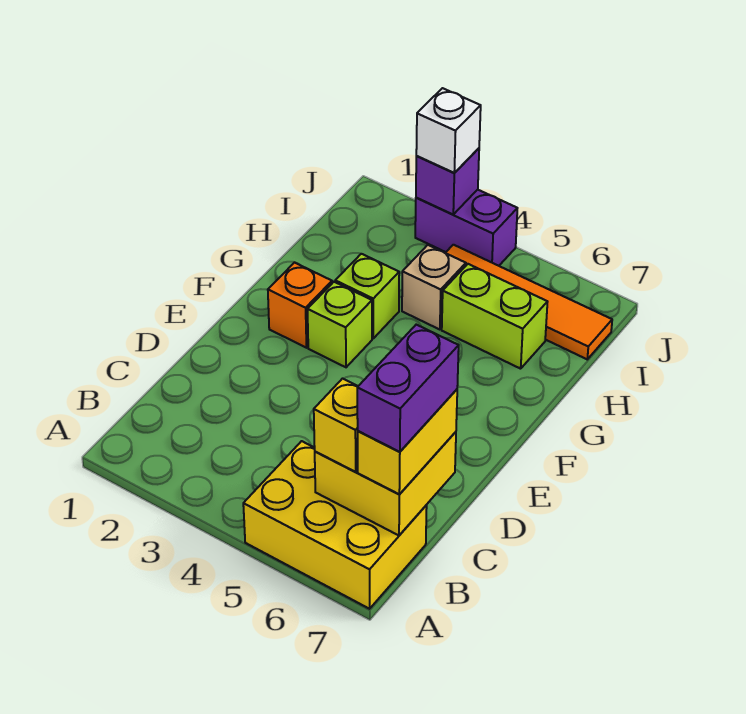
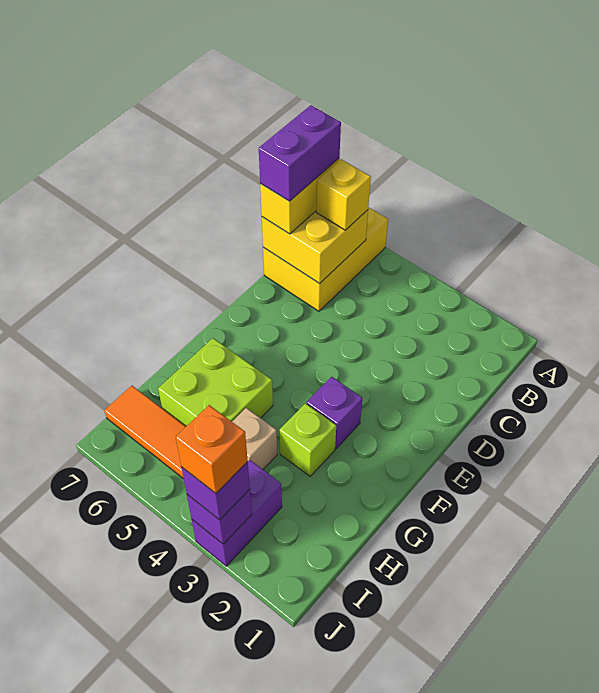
yellow brick A5:B7 level 1 -> yellow brick A6:C7 level 1
orange brick F2 level 1 -> orange brick J3 level 4
lime brick F3 level 1 -> purple brick F3 level 1
lime brick H5:H6 level 1 -> lime brick G5:H6 level 1
purple brick J3:J4 level 1 -> purple brick I3:J3 level 1
white brick J3 level 3 -> purple brick J3 level 3

